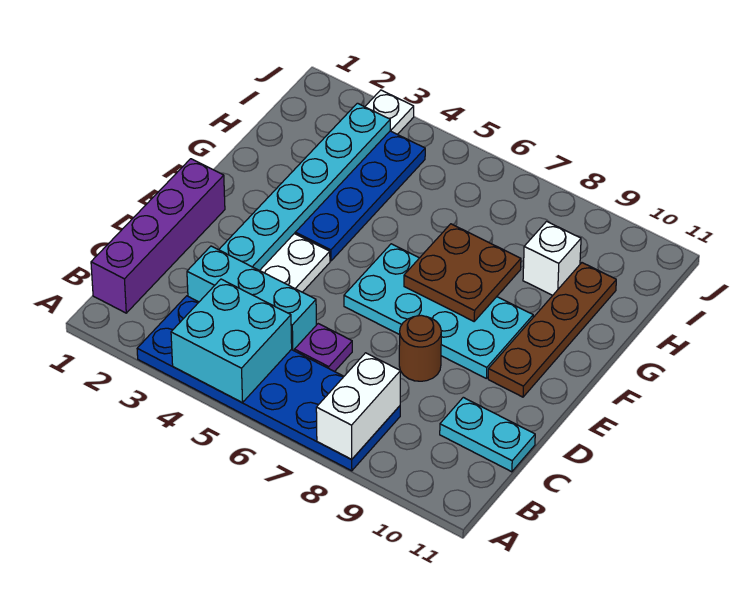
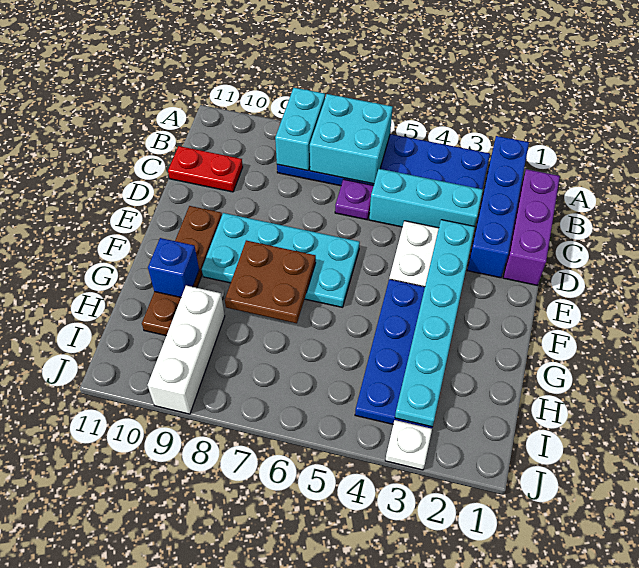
none -> blue brick A2:D2 level 1
cyan brick A4:B5 level 2 -> cyan brick A6:B7 level 2
white brick A8:B8 level 2 -> cyan brick A8:B8 level 2
purple brick B1:E1 level 1 -> purple brick B1:D1 level 1
cyan plate C10:C11 level 1 -> red plate C10:C11 level 1
brown round brick D8 level 1 -> none
none -> blue brick G10 level 2
white brick H9 level 1 -> white brick H9:J9 level 1

